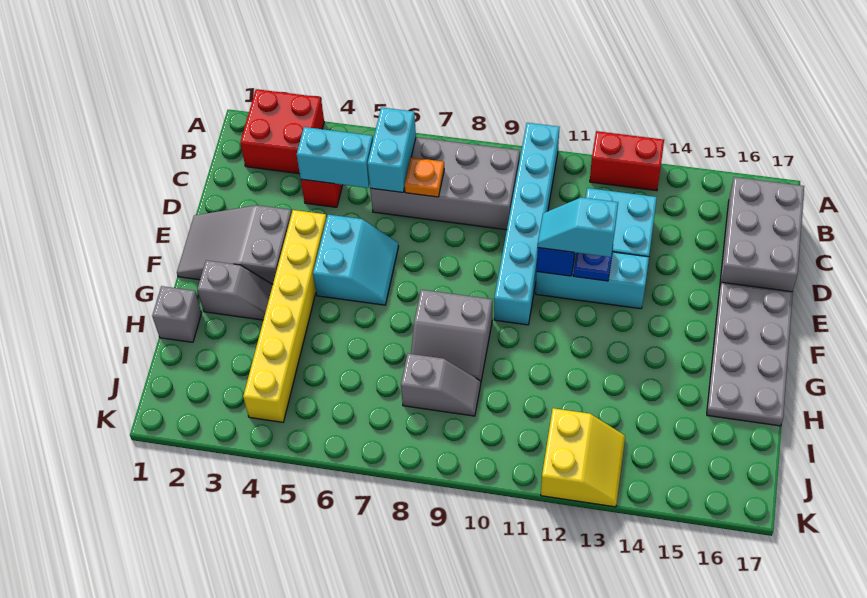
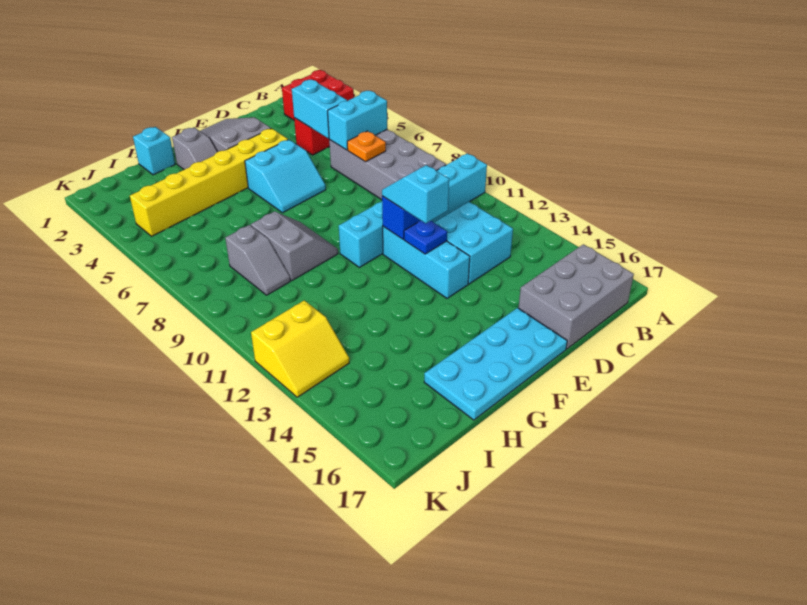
red brick A12:A13 level 1 -> none
grey plate E16:H17 level 1 -> cyan plate E16:H17 level 1
grey slope G8:H9 level 1 top G -> grey slope G8:H9 level 1 top H
grey brick H1 level 1 -> cyan brick H1 level 1

